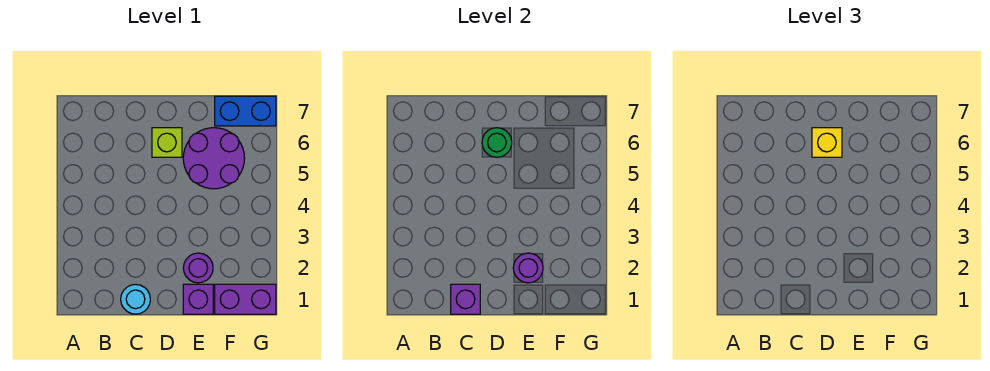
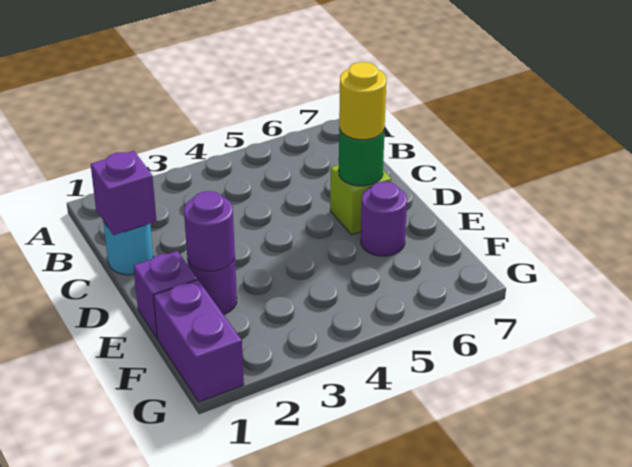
yellow brick D6 level 3 -> yellow round brick D6 level 3
purple round brick E5:F6 level 1 -> purple round brick E6 level 1
blue brick F7:G7 level 1 -> none

